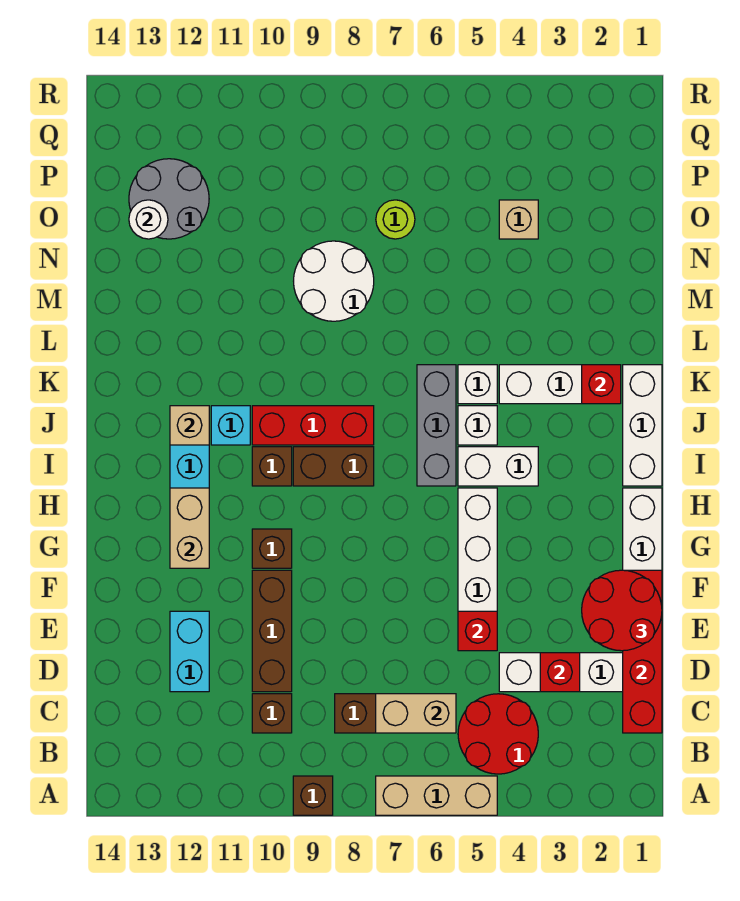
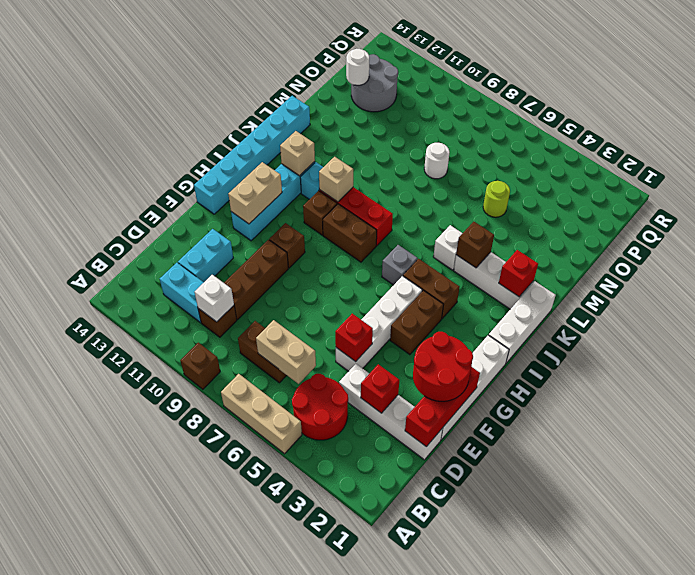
red brick C1:F1 level 2 -> red brick D1:F1 level 2
none -> cyan brick C11:C12 level 1
none -> brown brick G4:H4 level 1
none -> cyan brick G14:L14 level 1
white brick I4:I5 level 1 -> brown brick I4:I5 level 1
grey brick I6:K6 level 1 -> grey brick I6 level 1
white brick J5 level 1 -> white brick C10 level 2
none -> brown brick K4 level 2
white round brick M8:N9 level 1 -> white round brick N8 level 1
tan brick O4 level 1 -> tan brick J10 level 2
lime round brick O7 level 1 -> lime round brick N5 level 1

